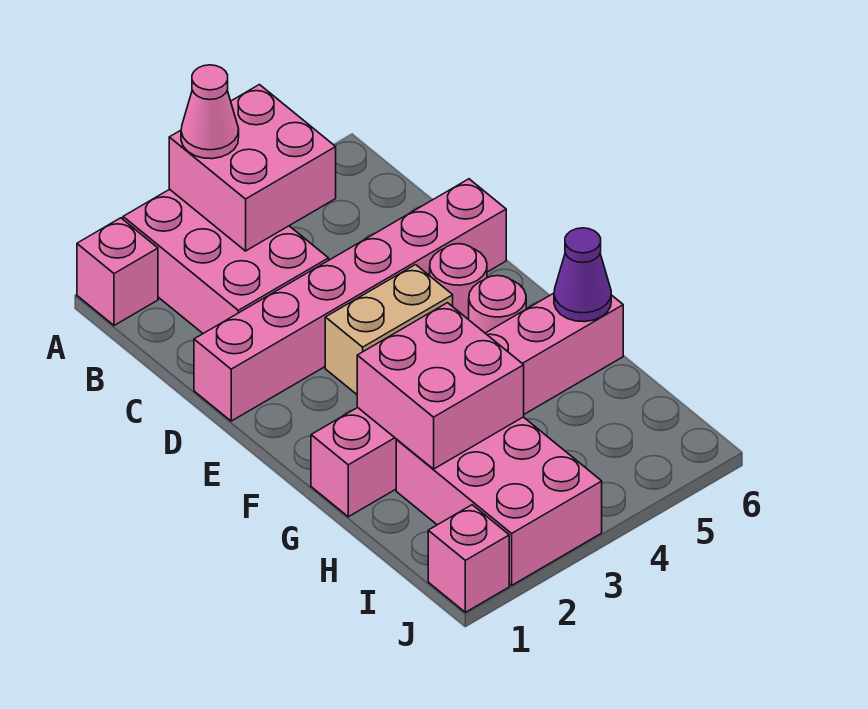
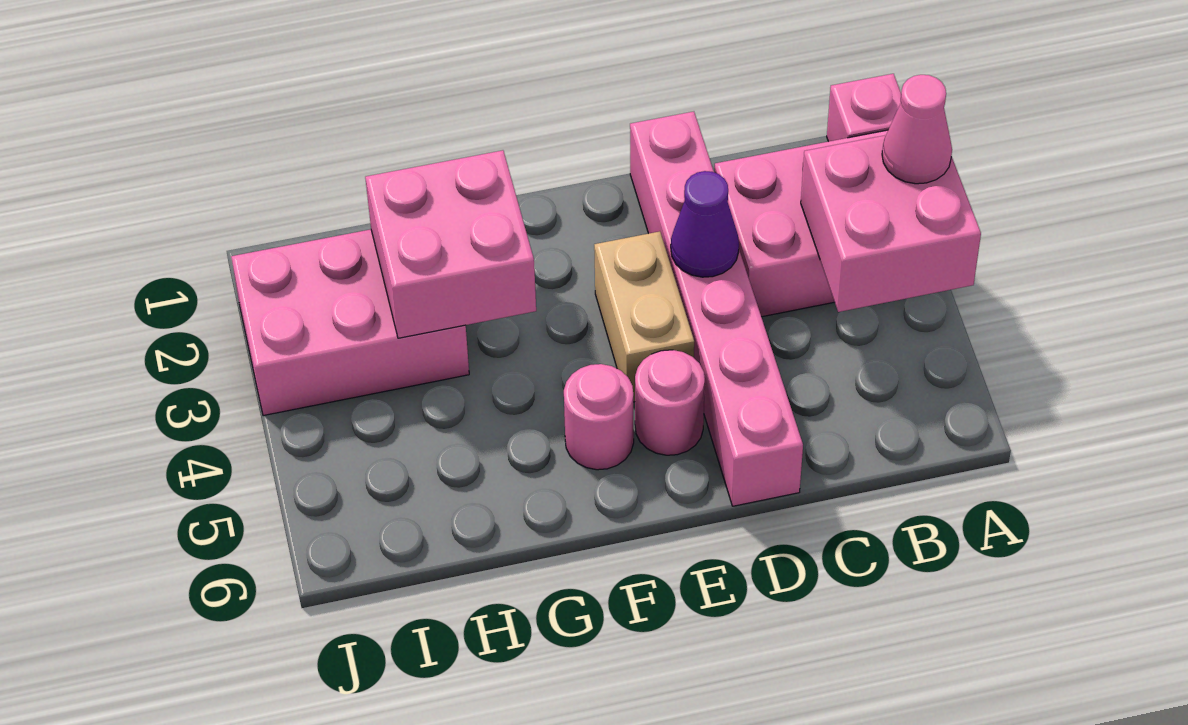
pink brick G1:G6 level 1 -> none
purple cone G6 level 2 -> purple cone D3 level 2
pink brick J1 level 1 -> none

